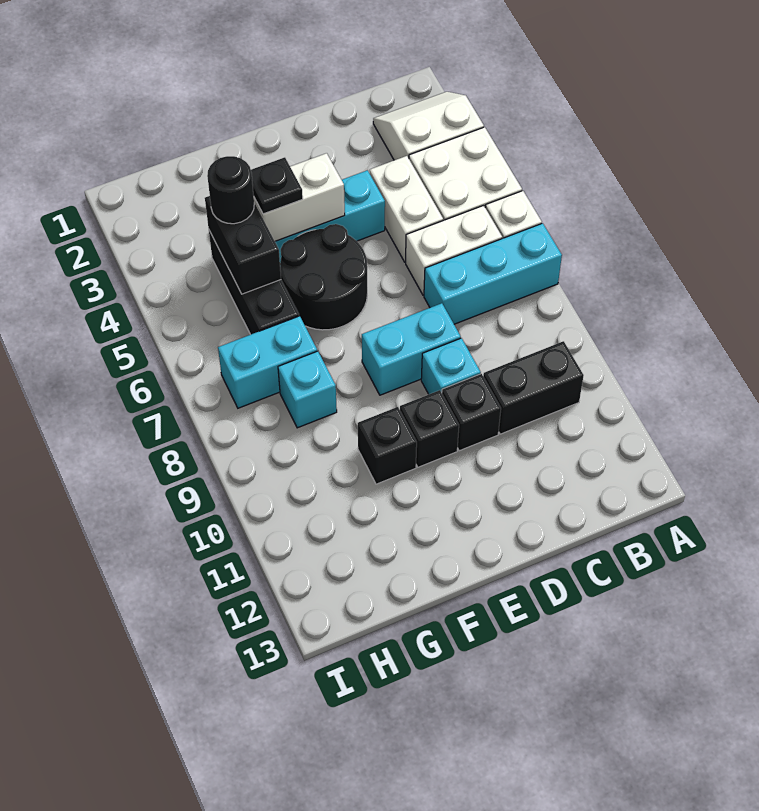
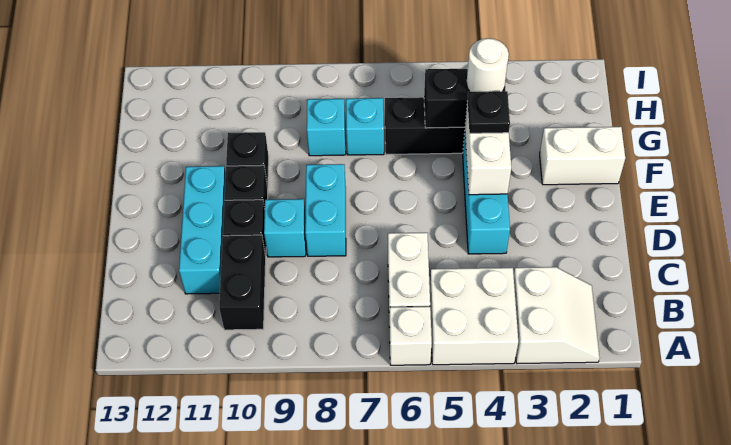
cyan brick A7:C7 level 1 -> cyan brick C11:E11 level 1
white brick C4:C5 level 1 -> white brick F1:F2 level 1
black round brick E5:F6 level 1 -> none
black round brick G4 level 3 -> white round brick G4 level 3
cyan brick G7:H7 level 1 -> cyan brick G7 level 1

